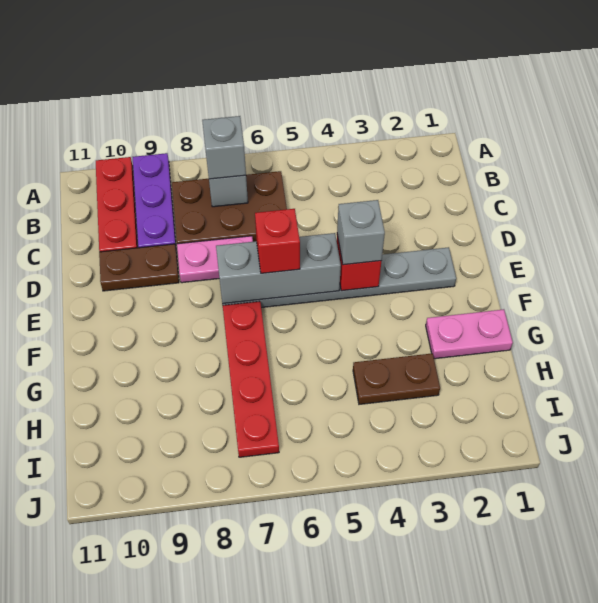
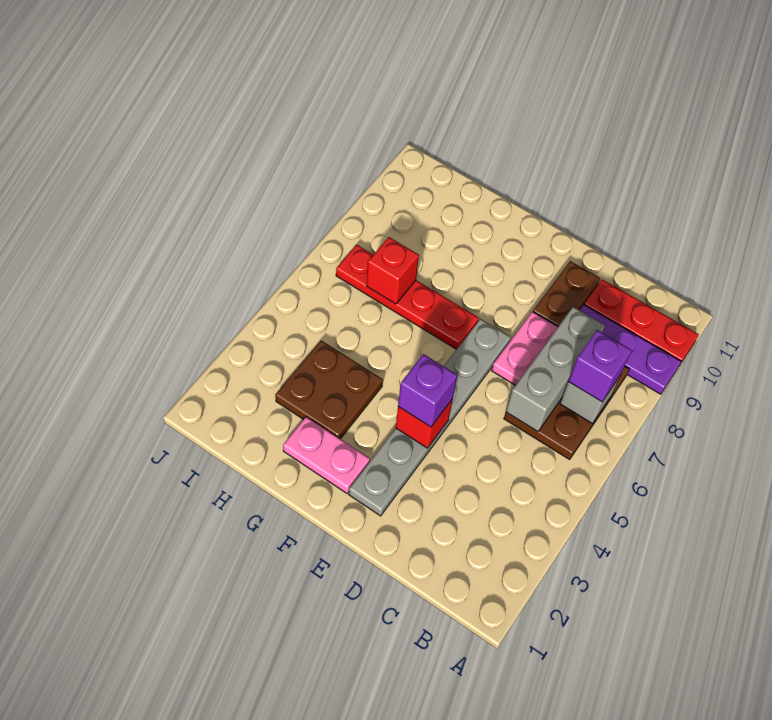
grey brick B7 level 3 -> purple brick B7 level 3
grey brick E4 level 3 -> purple brick E4 level 3
grey brick E5:E7 level 2 -> grey brick C6:C8 level 2
red brick E6 level 3 -> red brick H7 level 2
pink plate G1:G2 level 1 -> pink plate F2:G2 level 1
brown plate H3:H4 level 1 -> brown plate G3:H4 level 1

